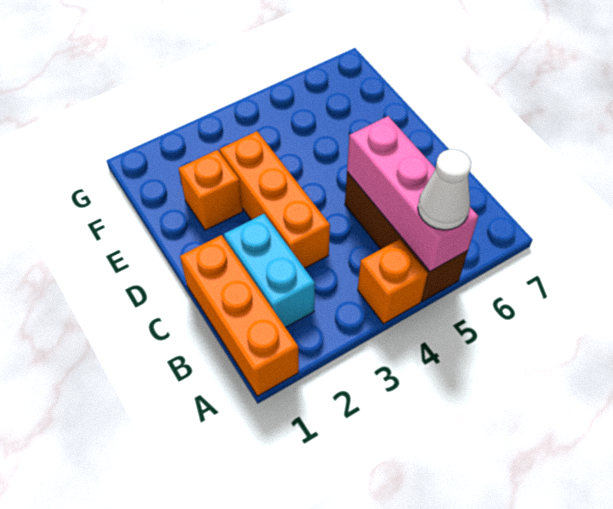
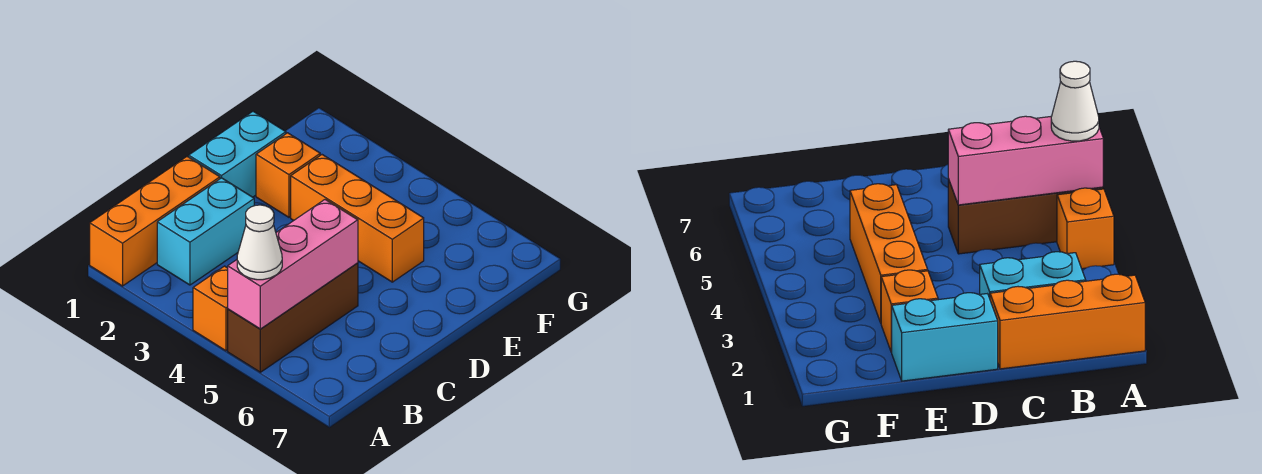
orange brick C3:E3 level 1 -> orange brick E3:E5 level 1
none -> cyan brick D1:E1 level 1

